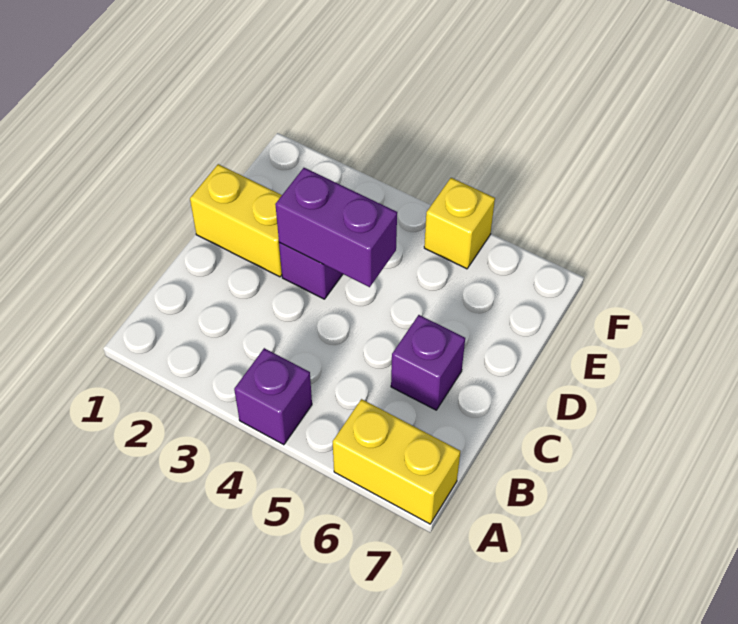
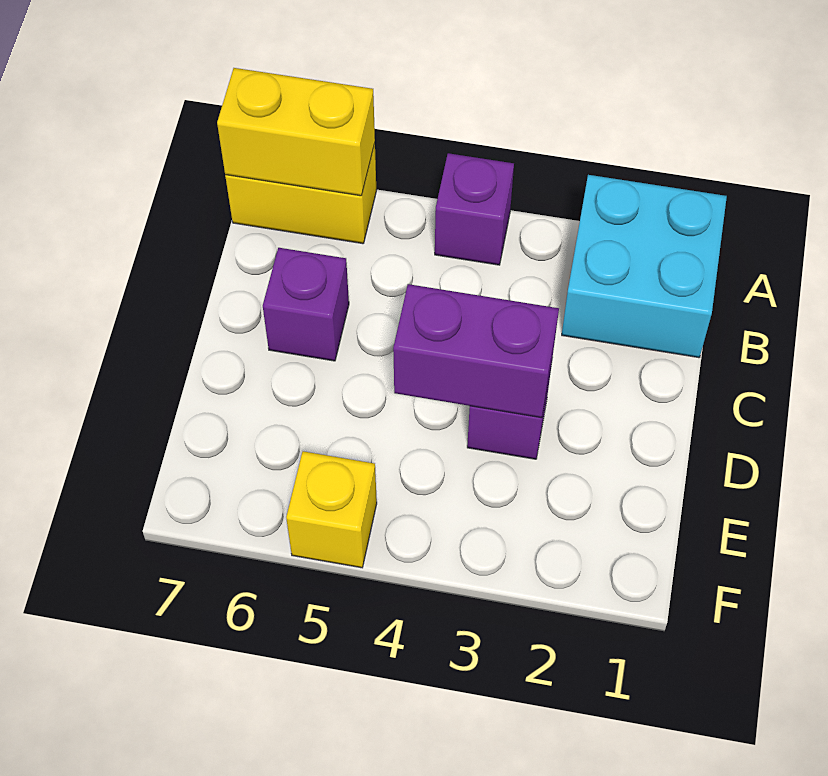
none -> cyan brick A1:B2 level 1
yellow brick D1:D2 level 1 -> yellow brick A6:A7 level 2

